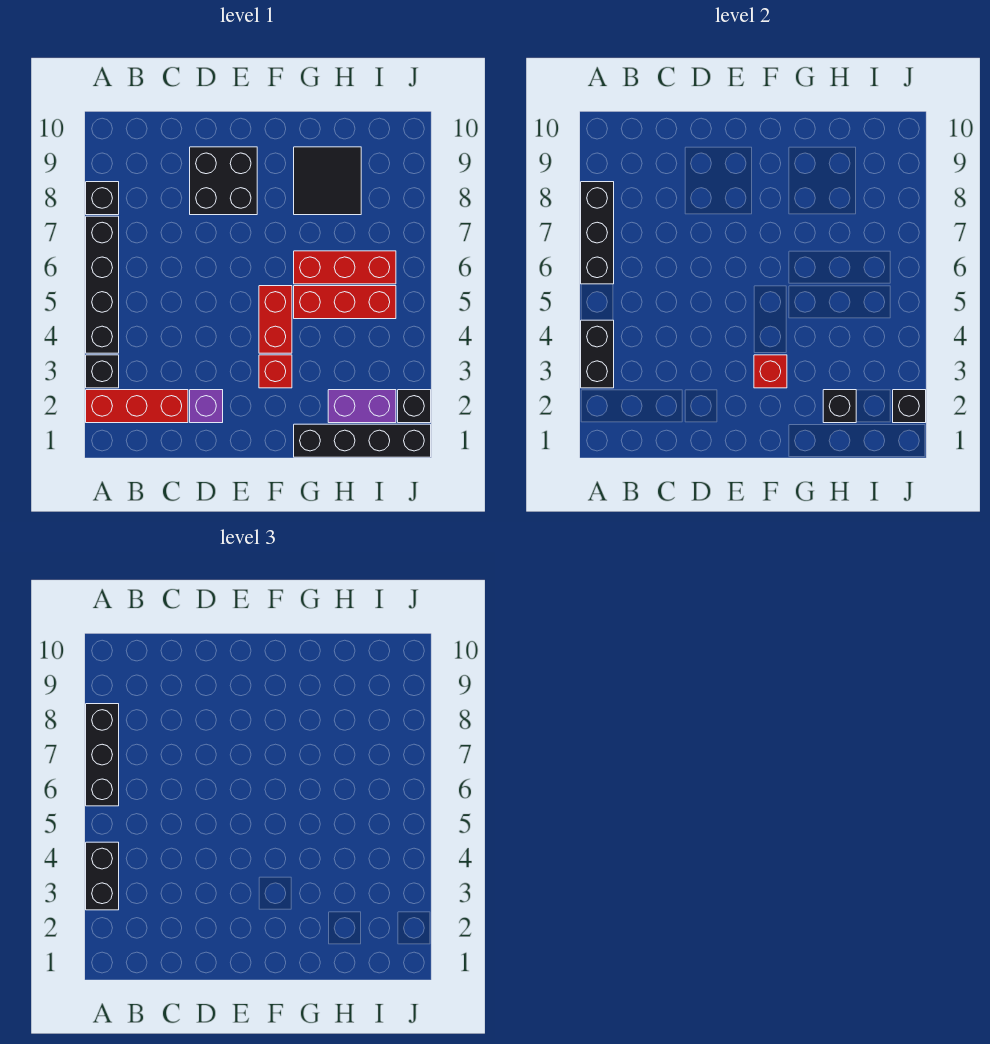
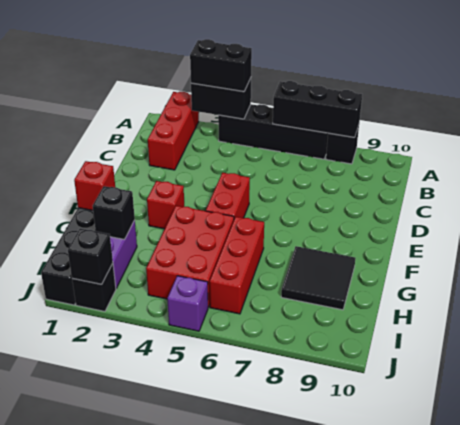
black brick A3 level 1 -> none
black brick A6:A8 level 3 -> none
purple brick D2 level 1 -> purple brick J5 level 1
black brick D8:E9 level 1 -> none
red brick F3 level 2 -> red brick G1 level 2
red brick F4:F5 level 1 -> red brick E5:F5 level 1
red brick G5:I5 level 1 -> red brick G4:I5 level 1

